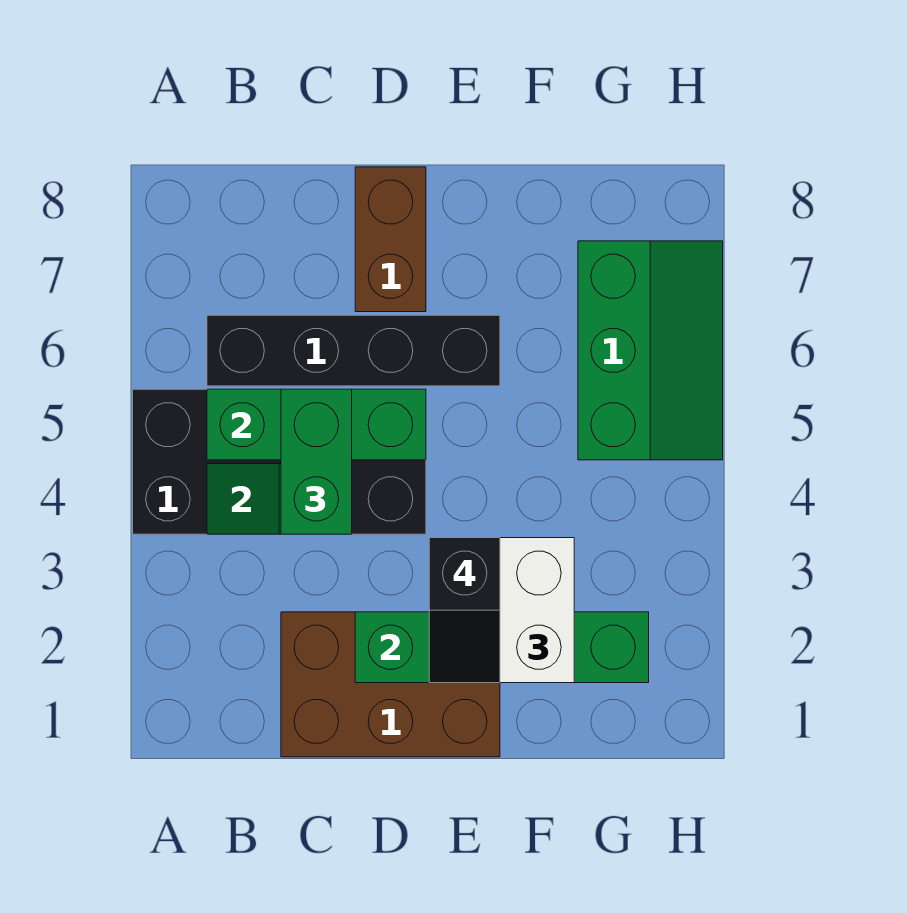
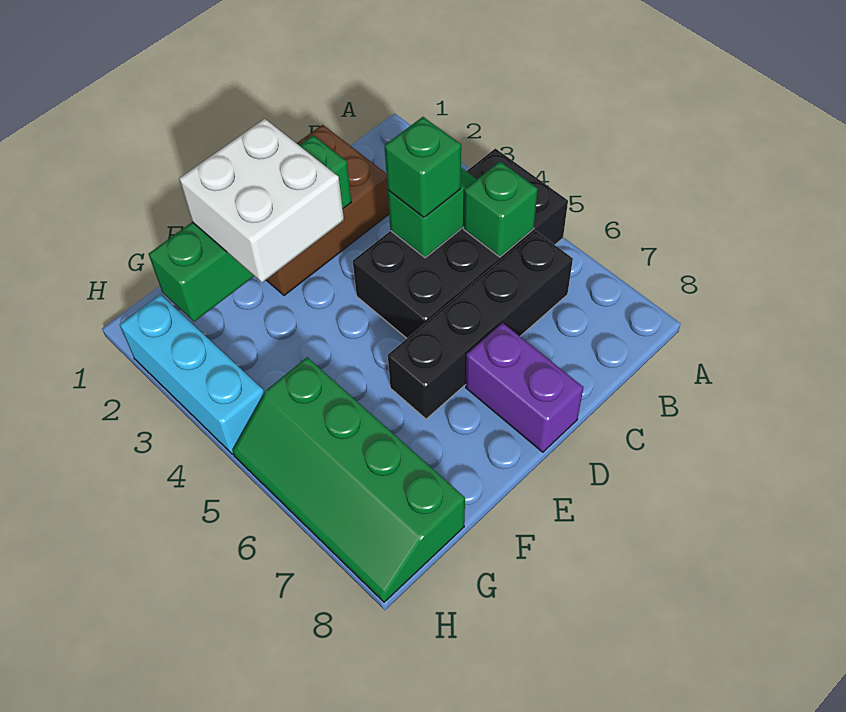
green brick B5:D5 level 2 -> green brick B5 level 2
green brick C4:C5 level 3 -> green brick C4 level 3
brown brick D7:D8 level 1 -> purple brick D7:D8 level 1
black slope E2:E3 level 4 top 3 -> none
green slope G5:H7 level 1 top G -> green slope G5:H8 level 1 top G
none -> cyan brick H2:H4 level 1

